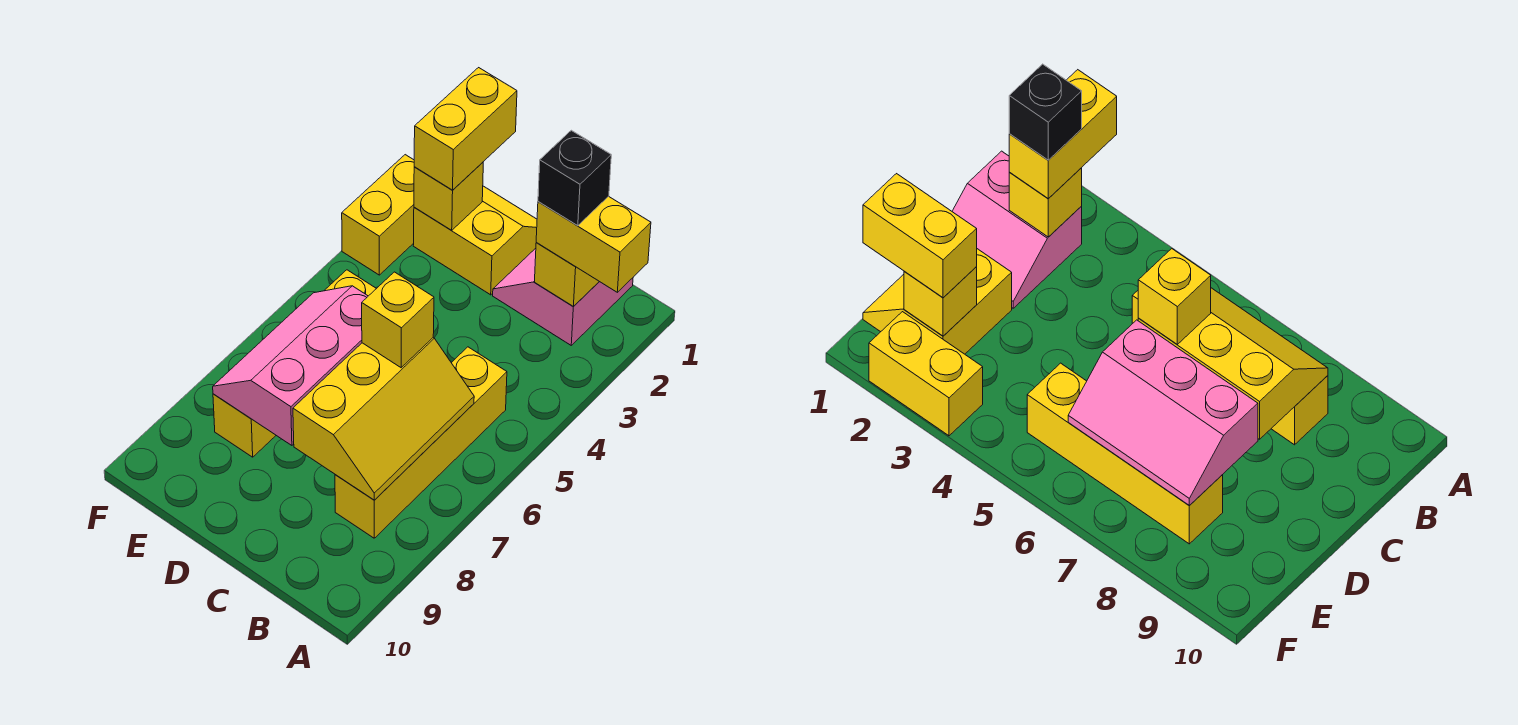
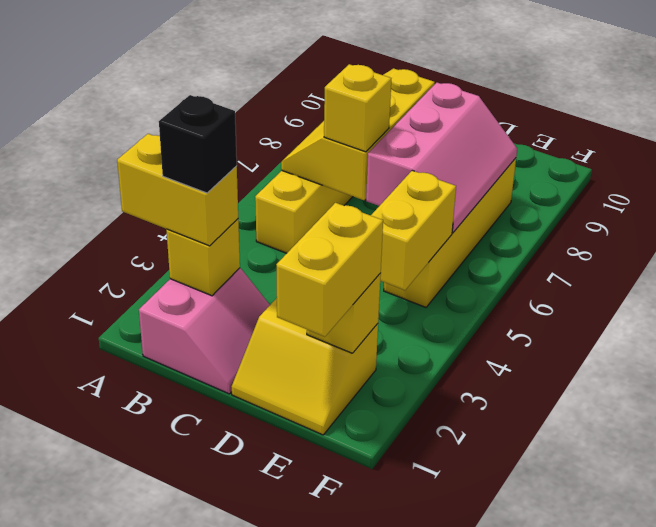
yellow brick F2:F3 level 1 -> yellow brick E4:E5 level 2

